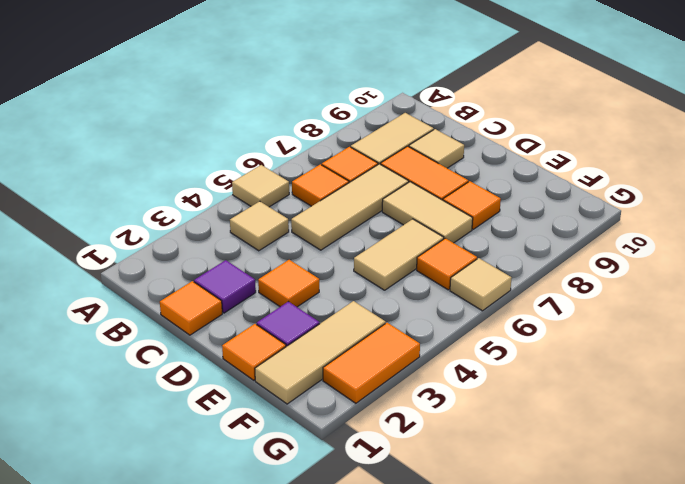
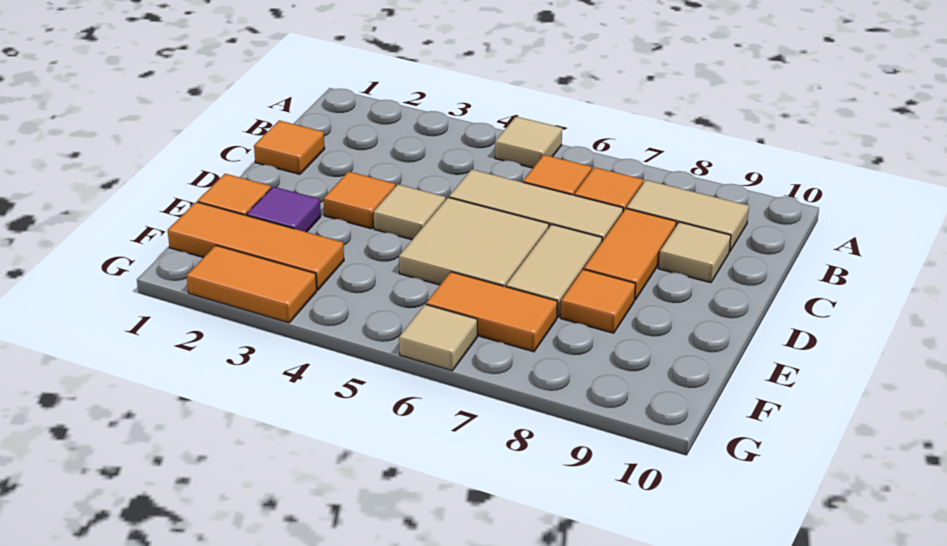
tan tile B4 level 1 -> tan tile D4 level 1
purple tile C2 level 1 -> none
tan tile E5:E6 level 1 -> tan tile D5:E6 level 1
tan tile F1:F3 level 1 -> orange tile F1:F3 level 1
orange tile F6 level 1 -> orange tile F6:F7 level 1

